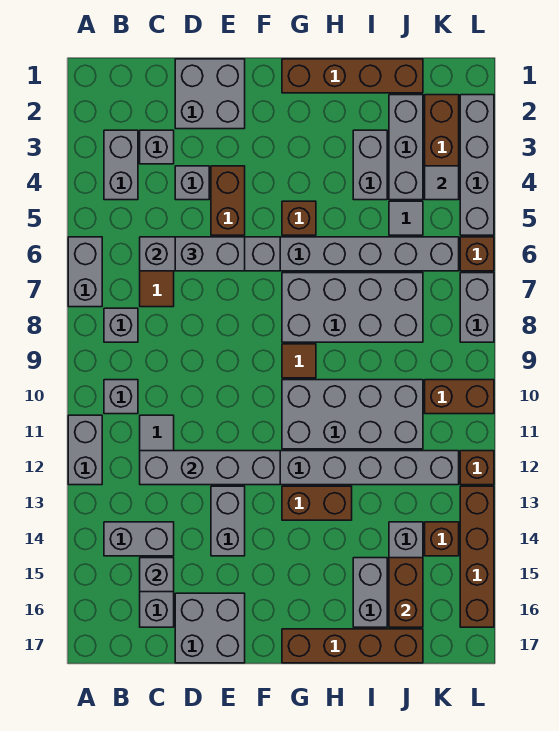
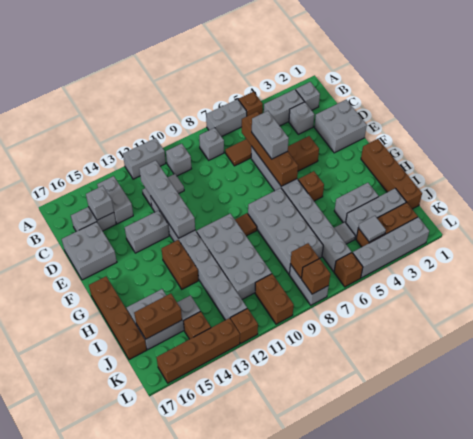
none -> brown brick A5 level 1
grey brick C6:F6 level 2 -> brown brick C6:F6 level 2
grey brick D4 level 1 -> grey brick B2 level 1
none -> brown brick K8 level 2
grey brick L7:L8 level 1 -> grey brick K8:L8 level 1
none -> brown brick L8 level 2

